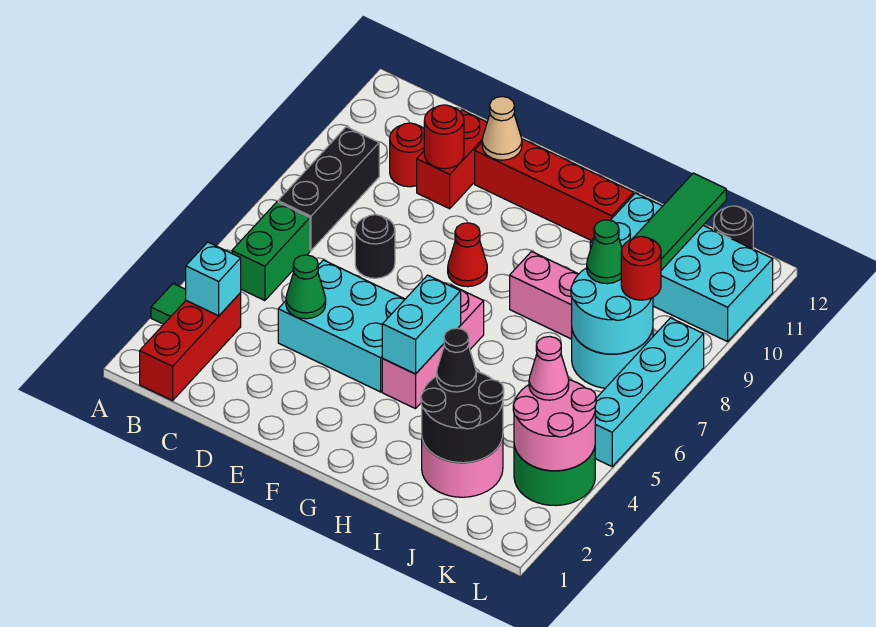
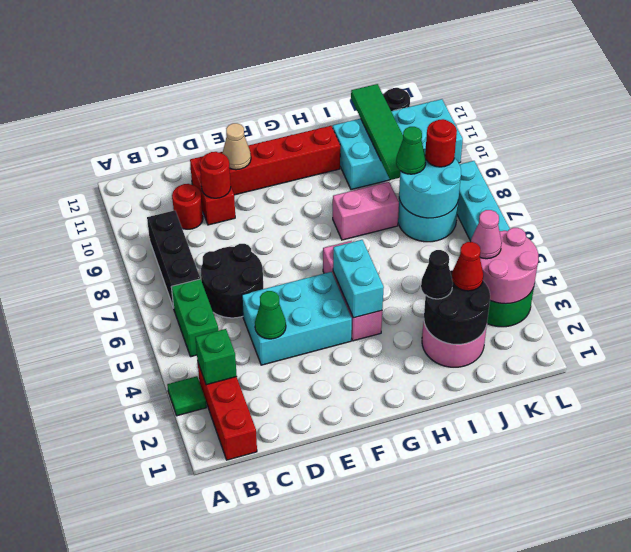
cyan brick B3 level 2 -> green brick B3 level 2
black round brick D7 level 1 -> black round brick C6:D7 level 1
red cone F8 level 1 -> red cone J3 level 3

